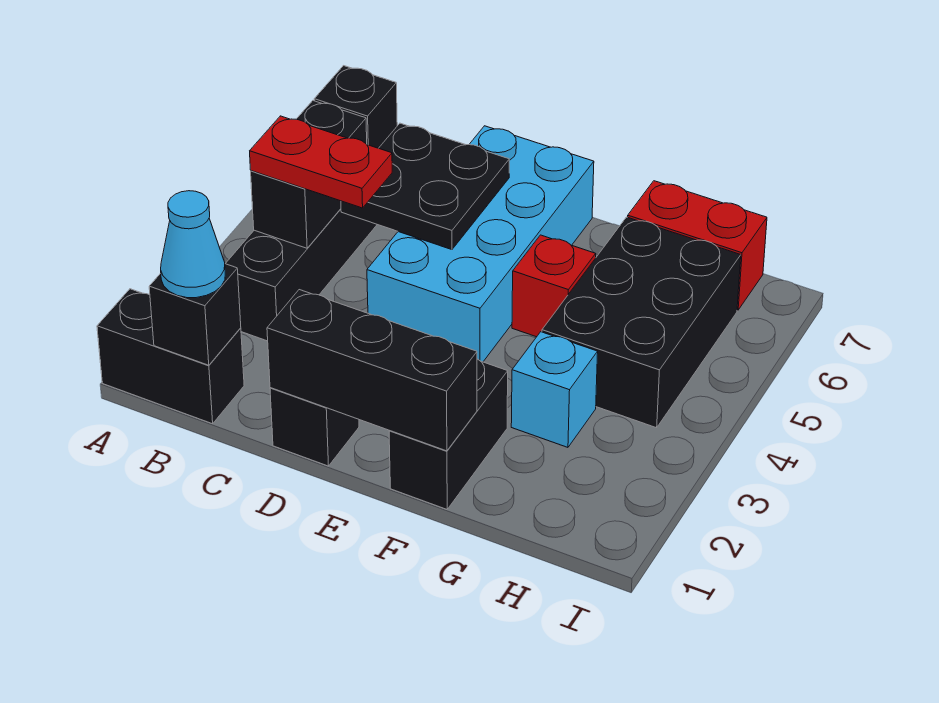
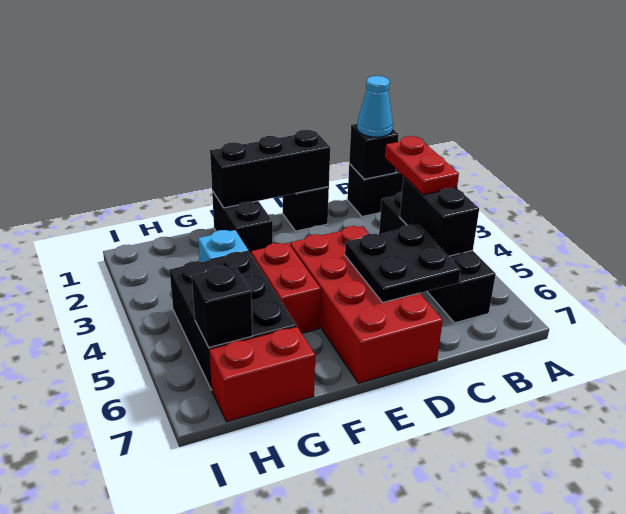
red plate B4:C4 level 3 -> red plate B3:B4 level 3
black brick B6 level 2 -> black brick H6 level 2
cyan brick D4:E7 level 1 -> red brick D4:E7 level 1
red brick F5 level 1 -> red brick F4:F5 level 1

